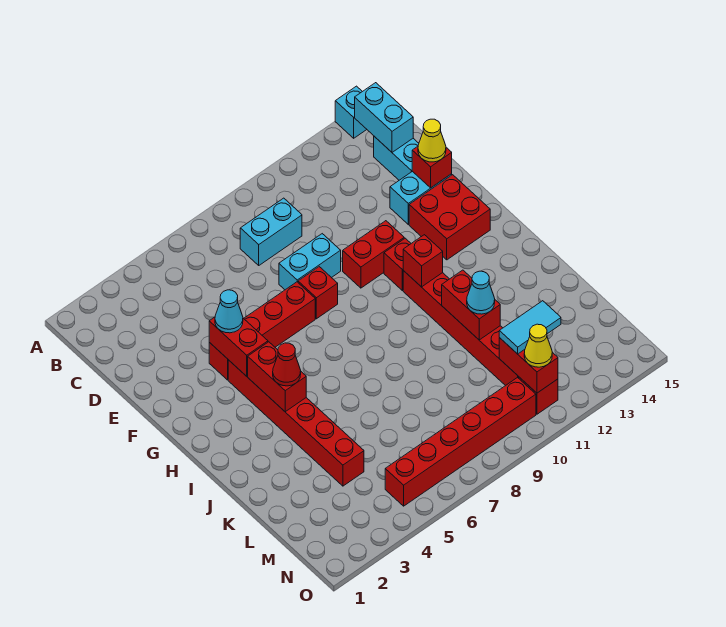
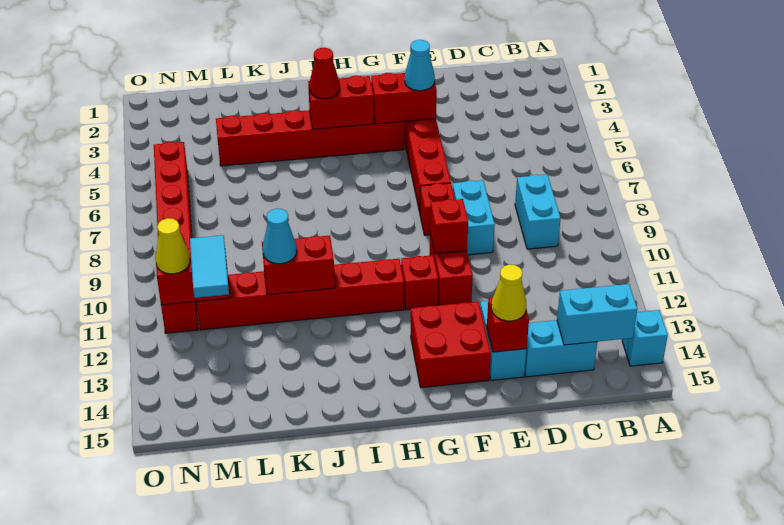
red brick H11 level 2 -> red brick F10 level 2

